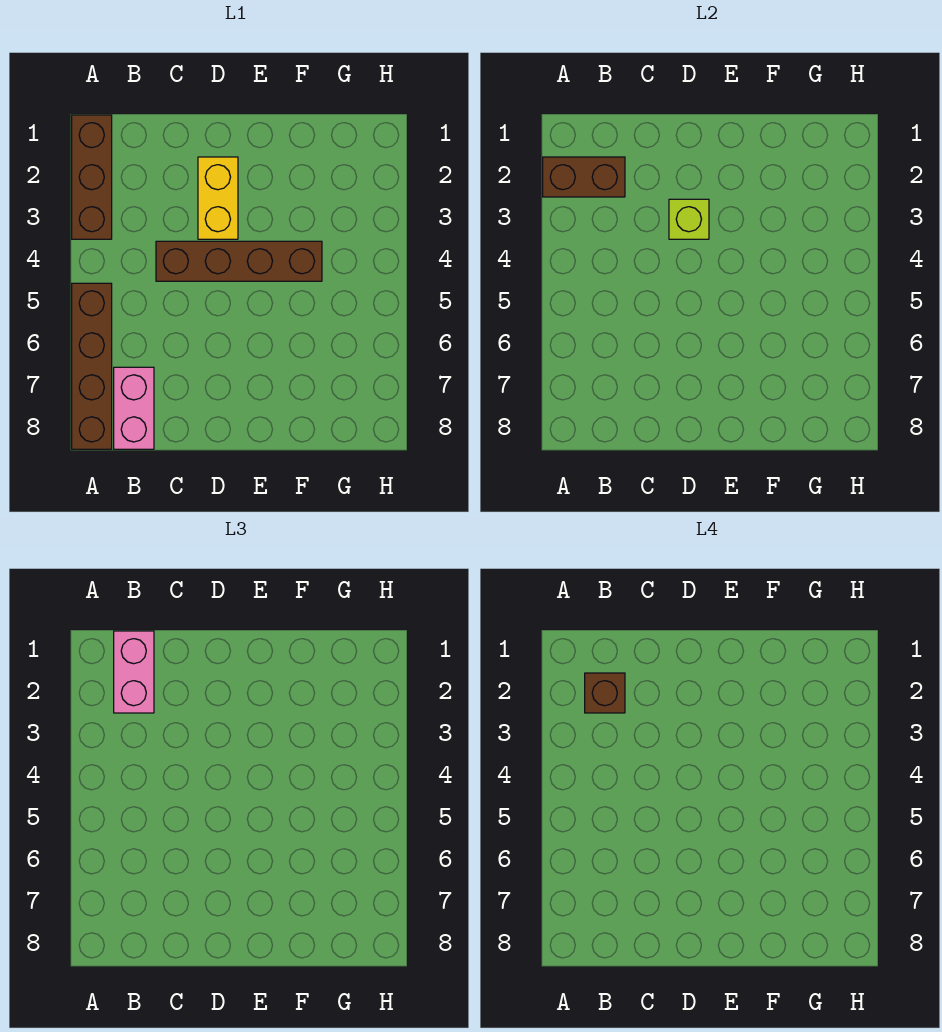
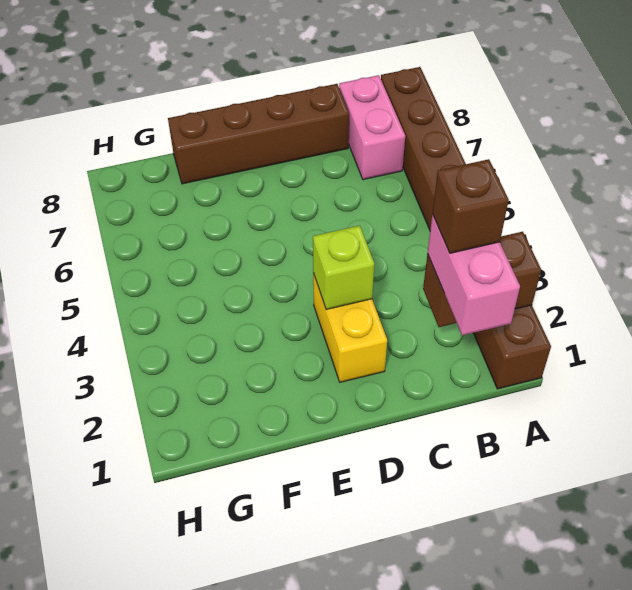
brown brick C4:F4 level 1 -> brown brick C8:F8 level 1

